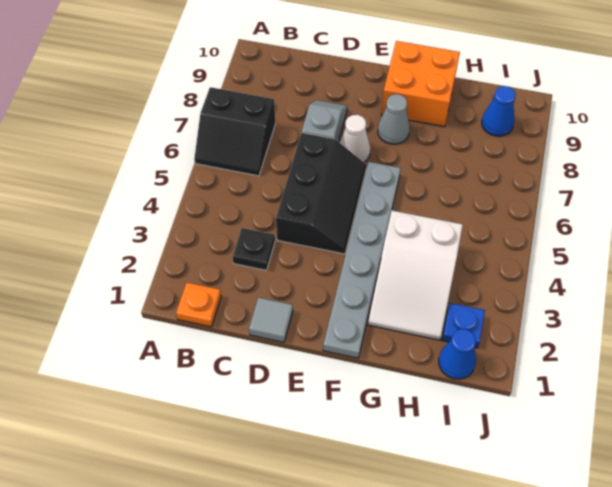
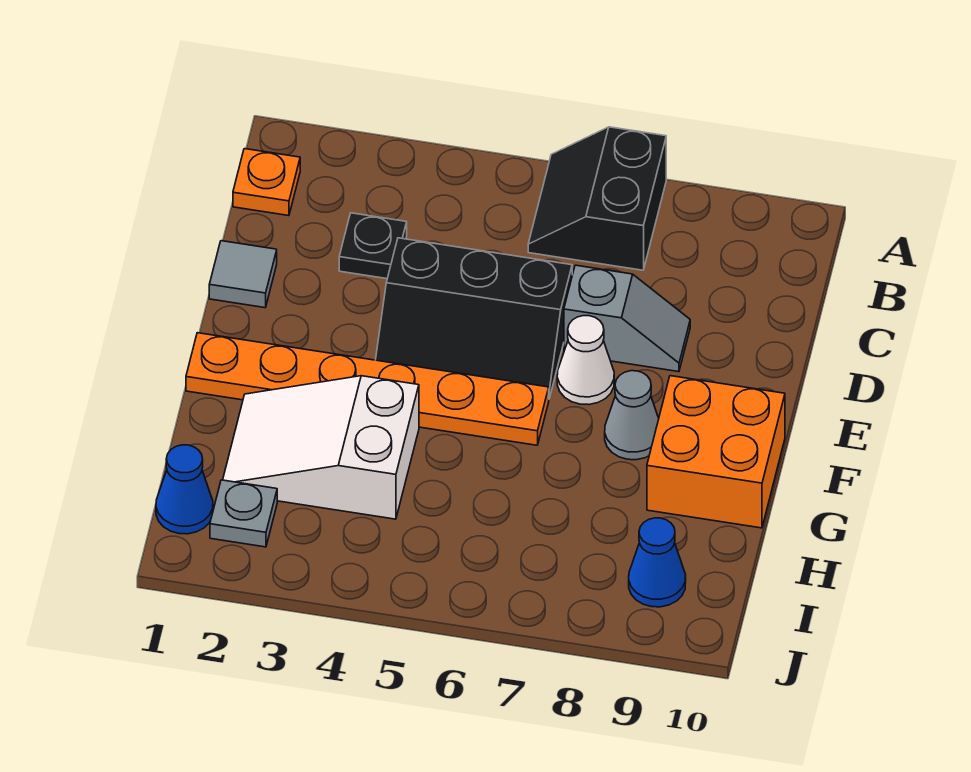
grey plate F1:F6 level 1 -> orange plate F1:F6 level 1
blue plate I2 level 1 -> grey plate I2 level 1

